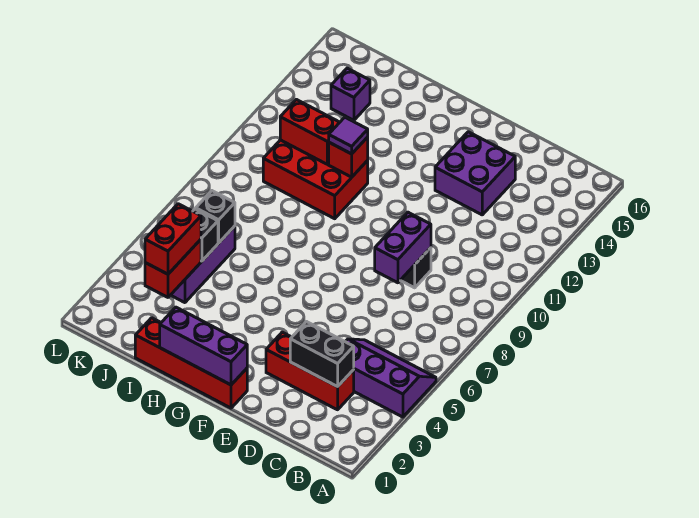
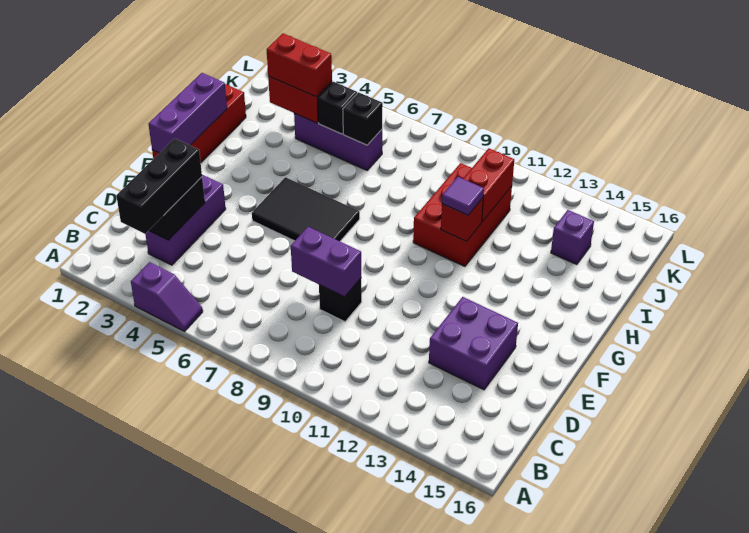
purple slope A4:C5 level 1 top 4 -> purple slope A4:A5 level 1 top 4
none -> black brick B3:D3 level 3
red brick C3:E3 level 1 -> purple brick C3:E3 level 1
none -> black tile F5:G7 level 1

